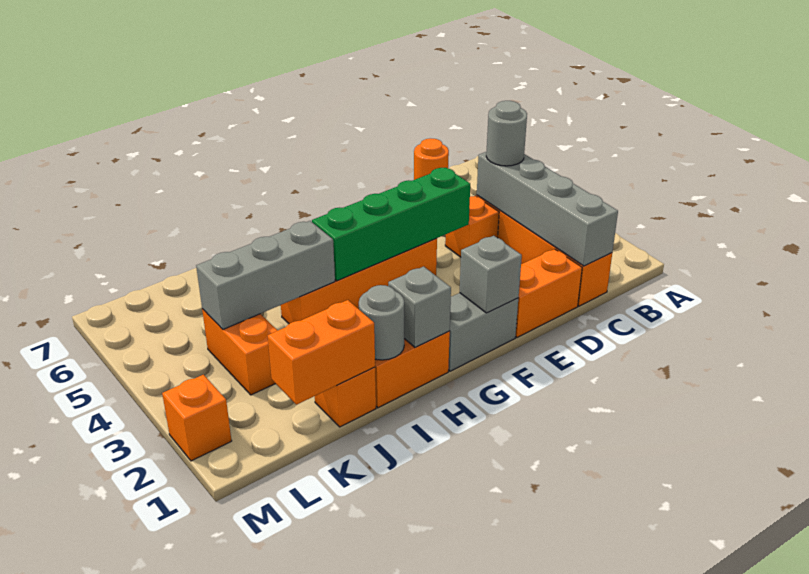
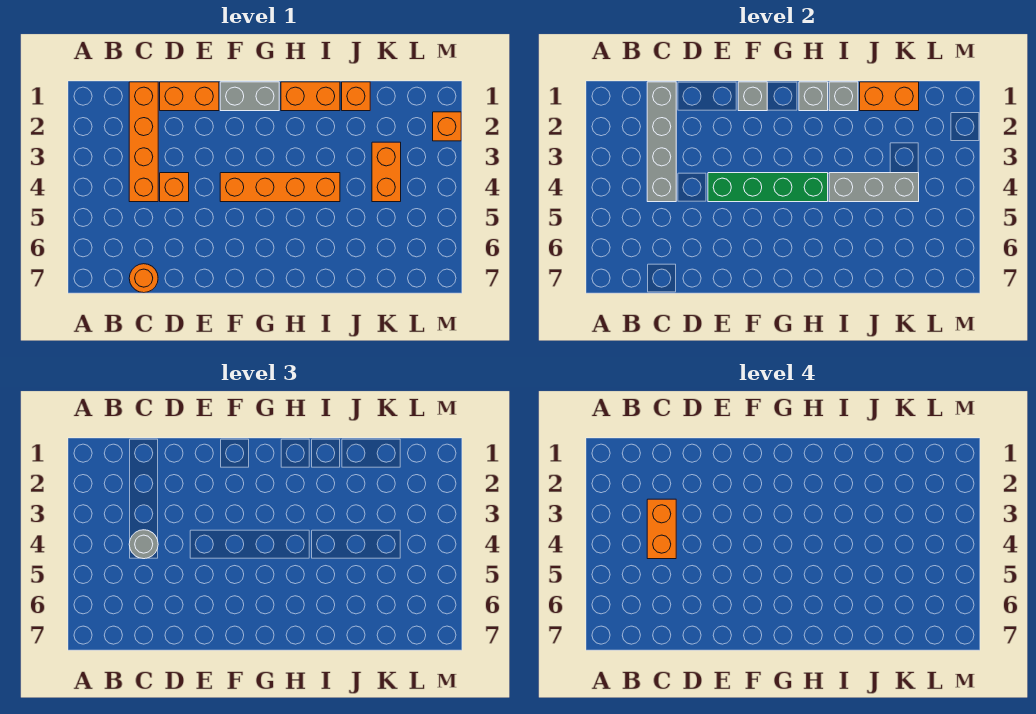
none -> orange brick C3:C4 level 4
grey round brick I1 level 2 -> grey brick I1 level 2

